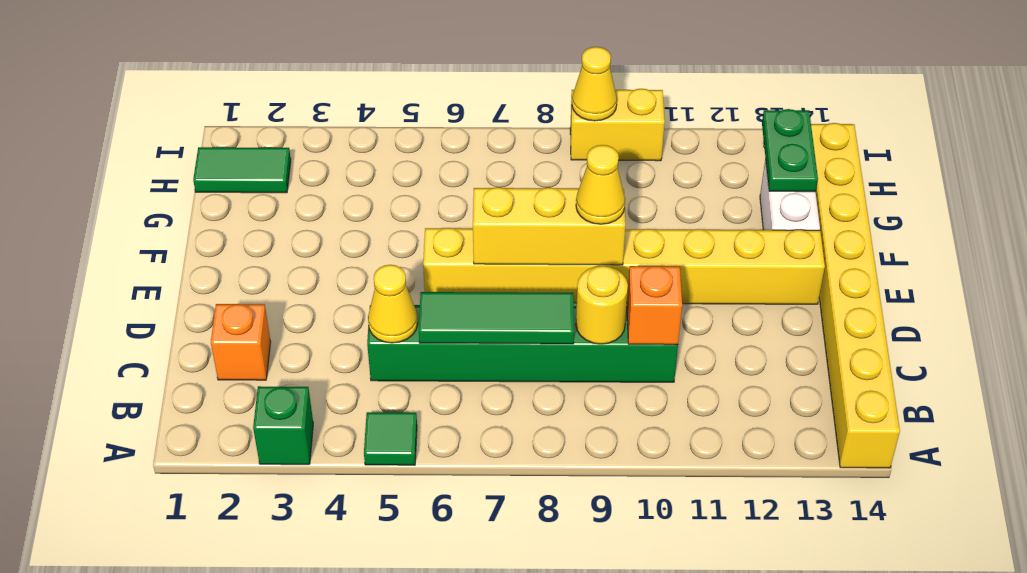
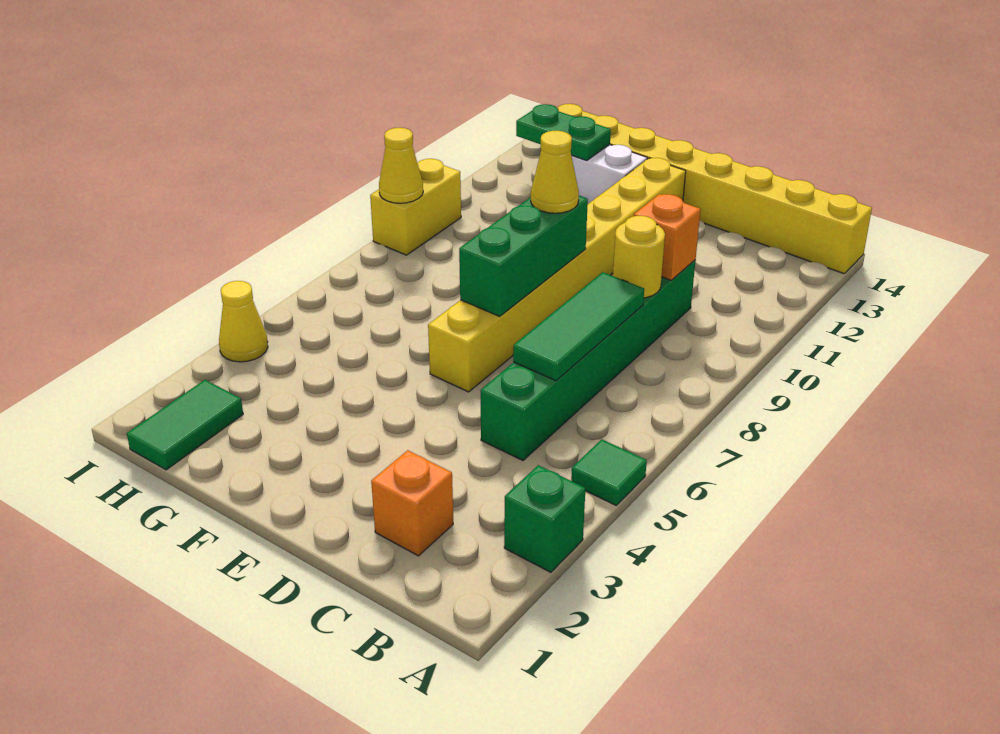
yellow cone C5 level 2 -> yellow cone I4 level 1
yellow brick E7:E9 level 2 -> green brick E7:E9 level 2

